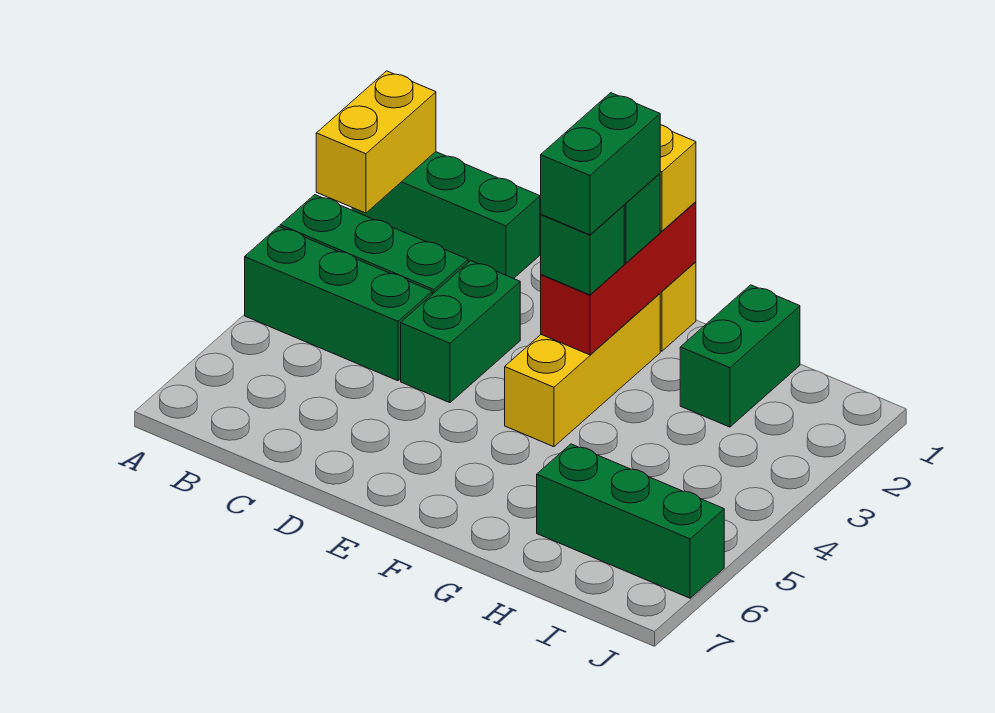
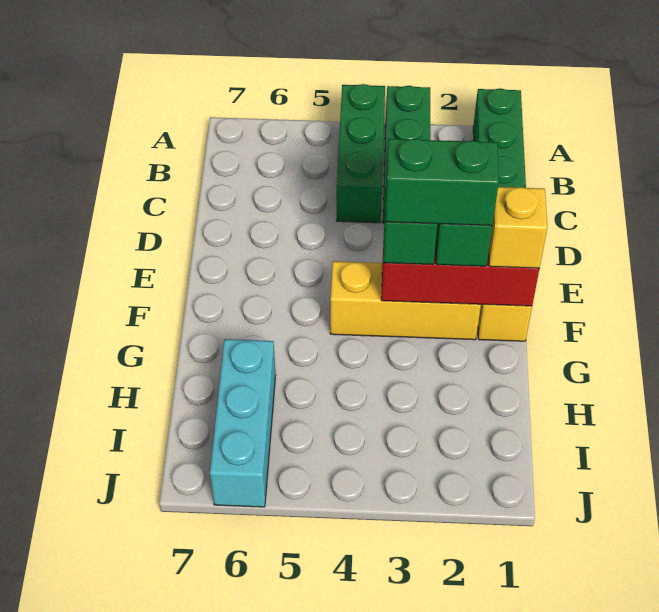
yellow brick A1:A2 level 2 -> none
green brick D3:D4 level 1 -> none
green brick H1:H2 level 1 -> none
green brick H6:J6 level 1 -> cyan brick H6:J6 level 1

